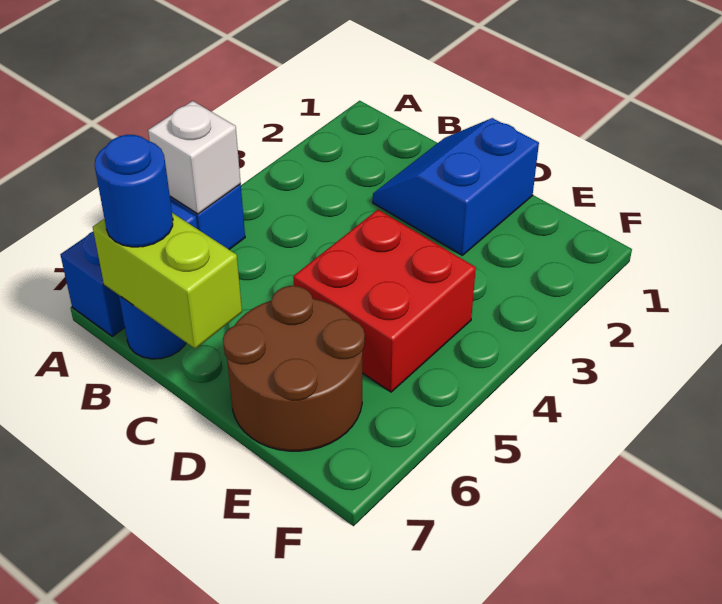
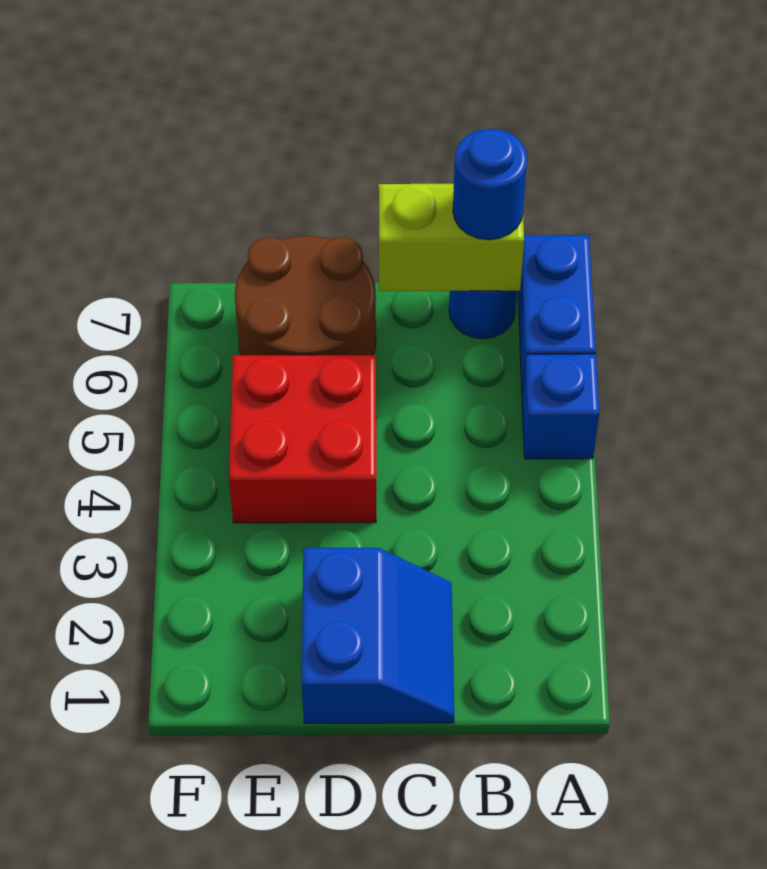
white brick A5 level 2 -> none

